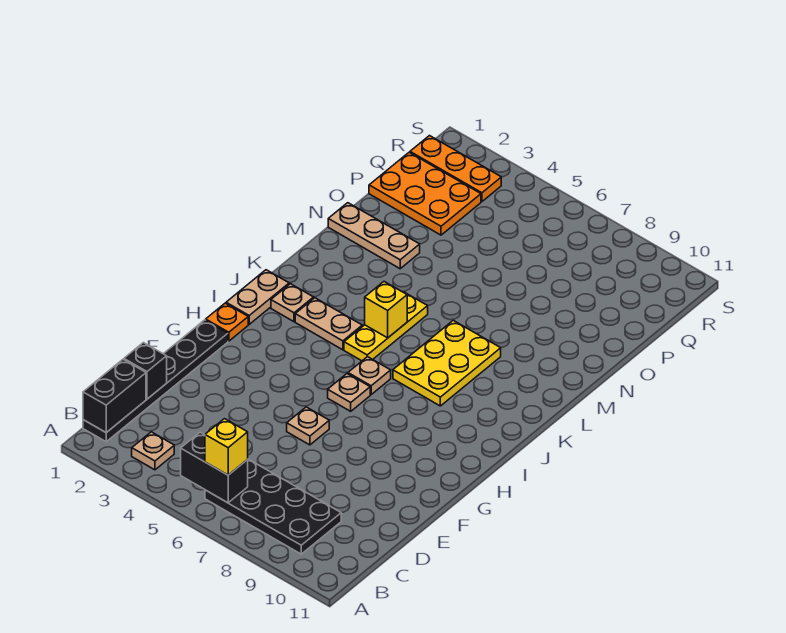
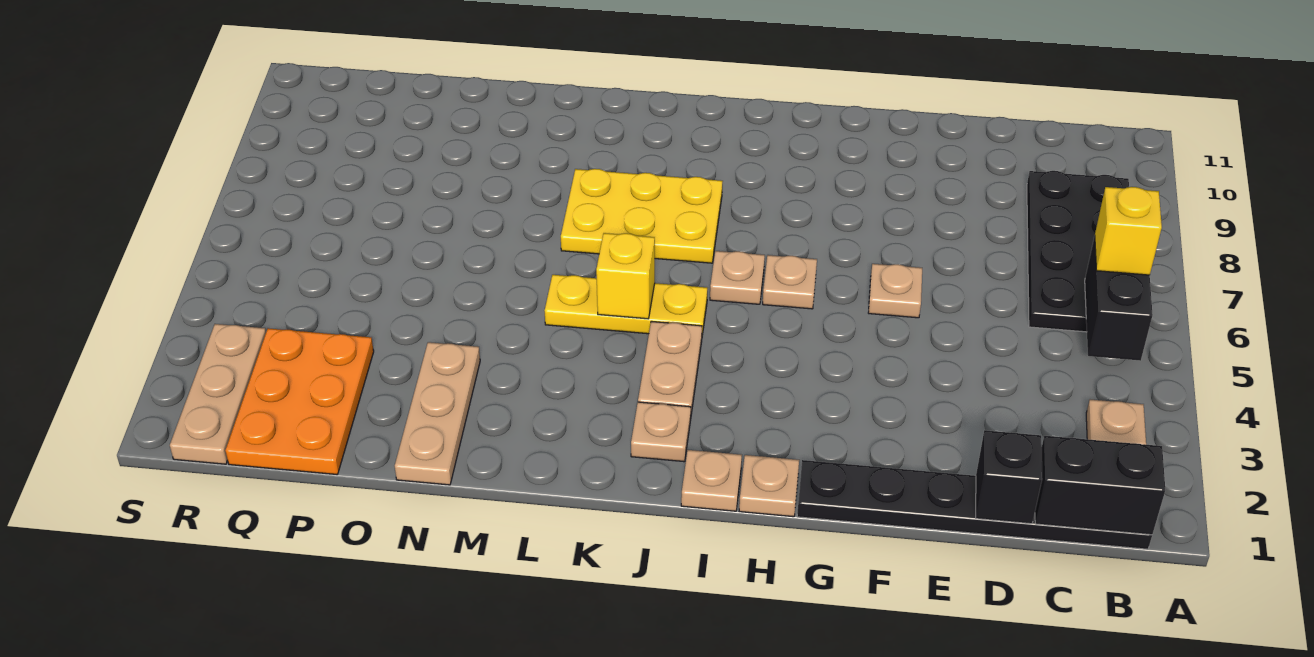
orange plate H1 level 1 -> tan plate H1 level 1
tan plate I1:J1 level 1 -> tan plate I1 level 1
orange plate R1:R3 level 1 -> tan plate R1:R3 level 1

